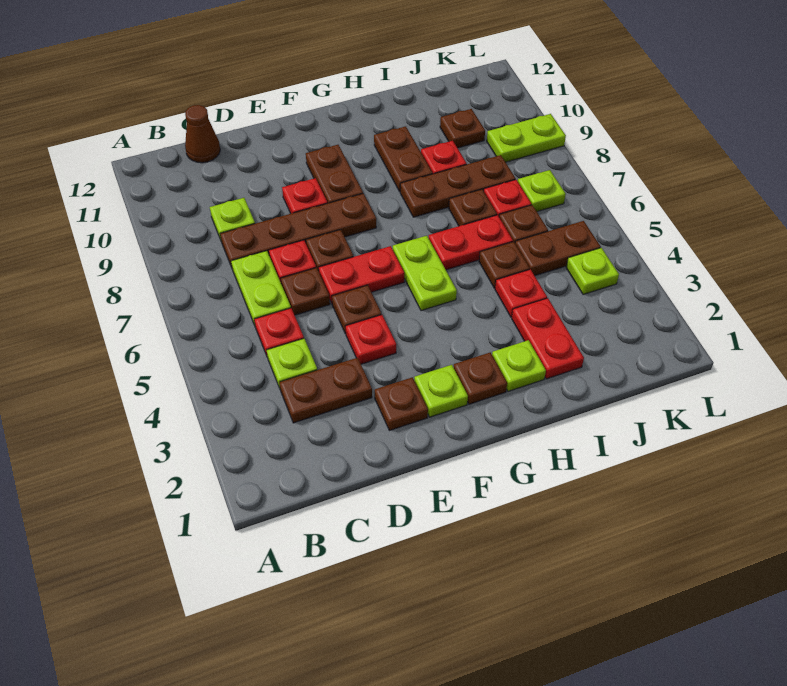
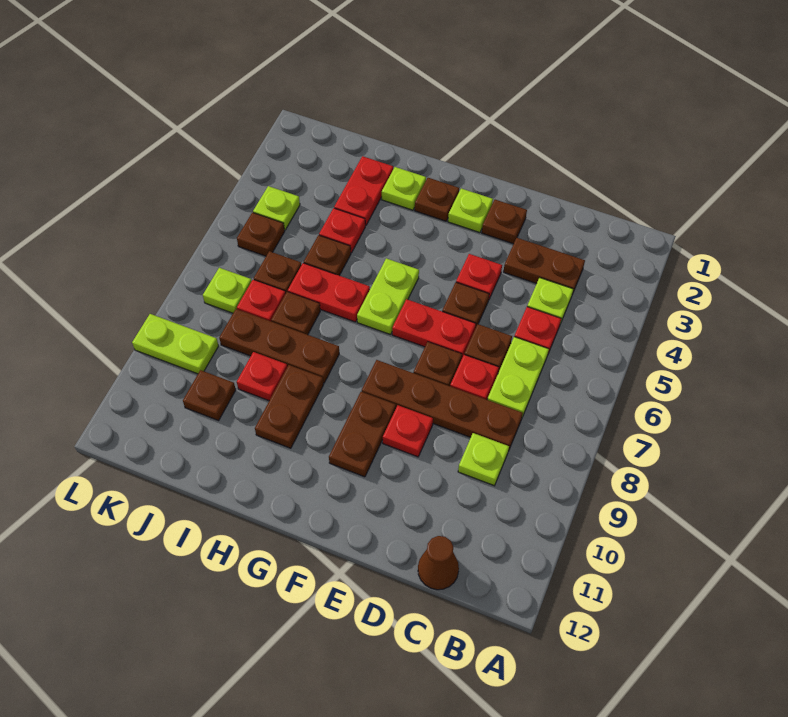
brown plate J5:K5 level 1 -> brown plate K5 level 1

